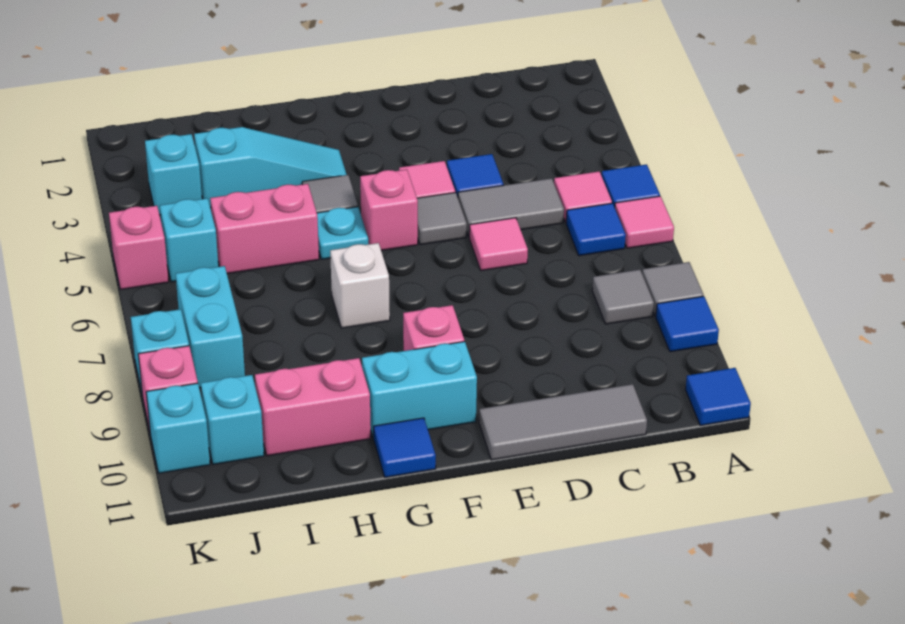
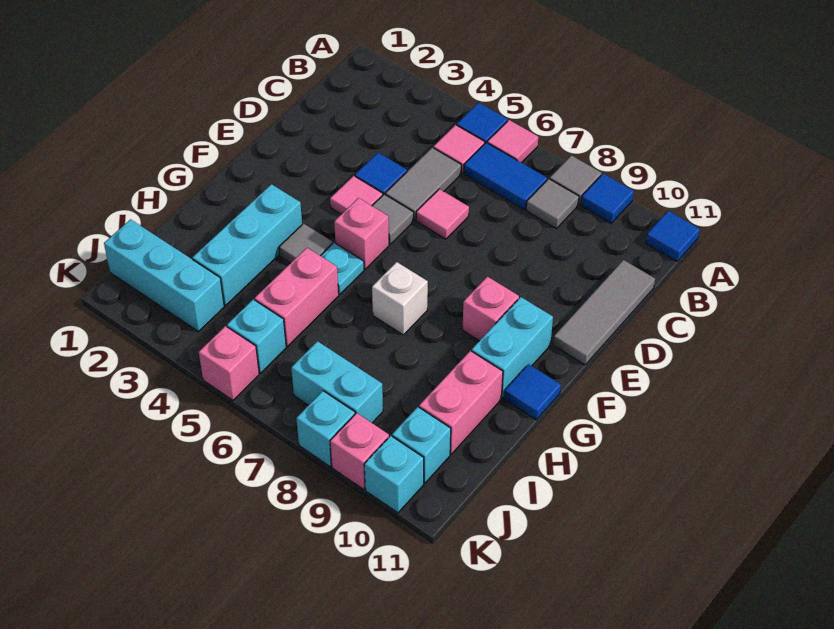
blue tile B6 level 1 -> blue tile B6:B7 level 1
cyan slope G3:I3 level 1 top I -> cyan brick G3:I3 level 1
cyan brick J3 level 1 -> cyan brick J1:J3 level 1

